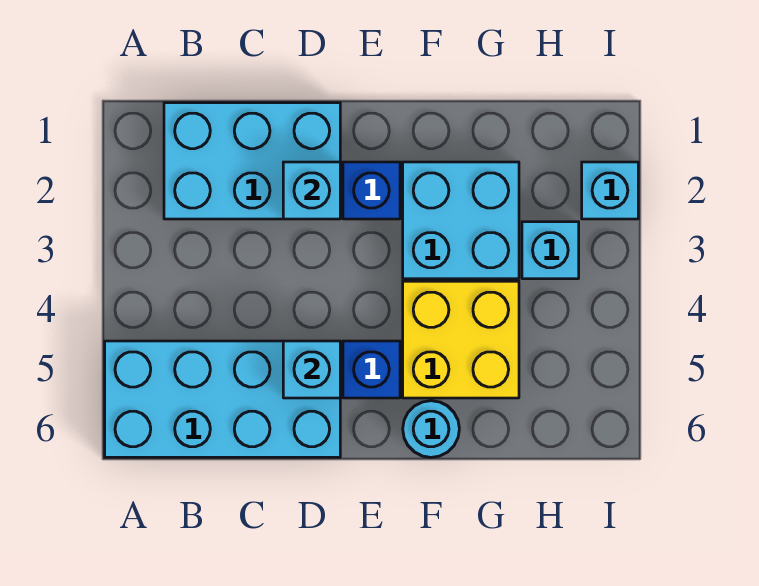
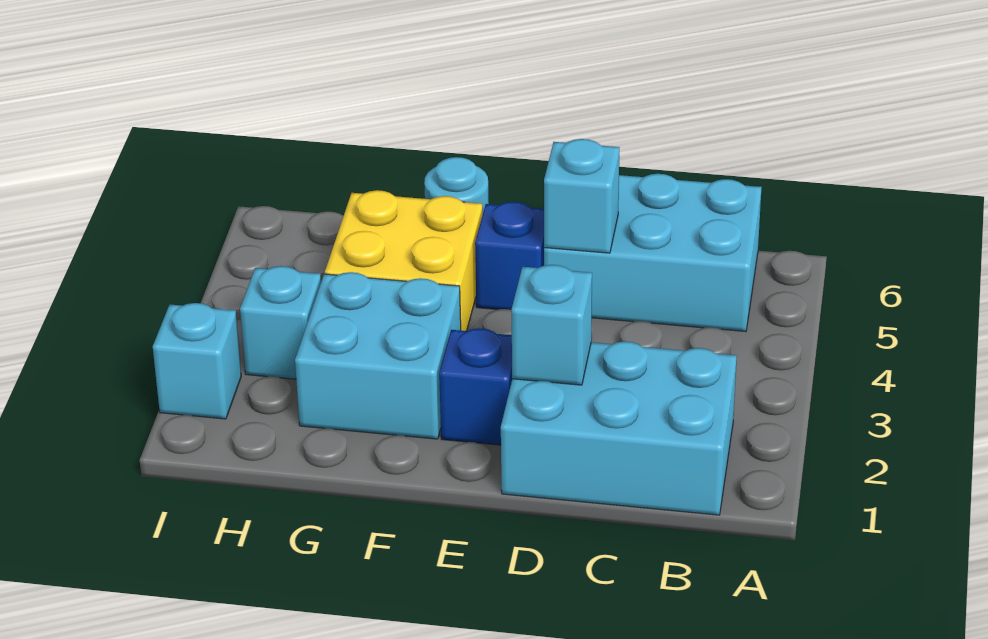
cyan brick A5:D6 level 1 -> cyan brick B5:D6 level 1

